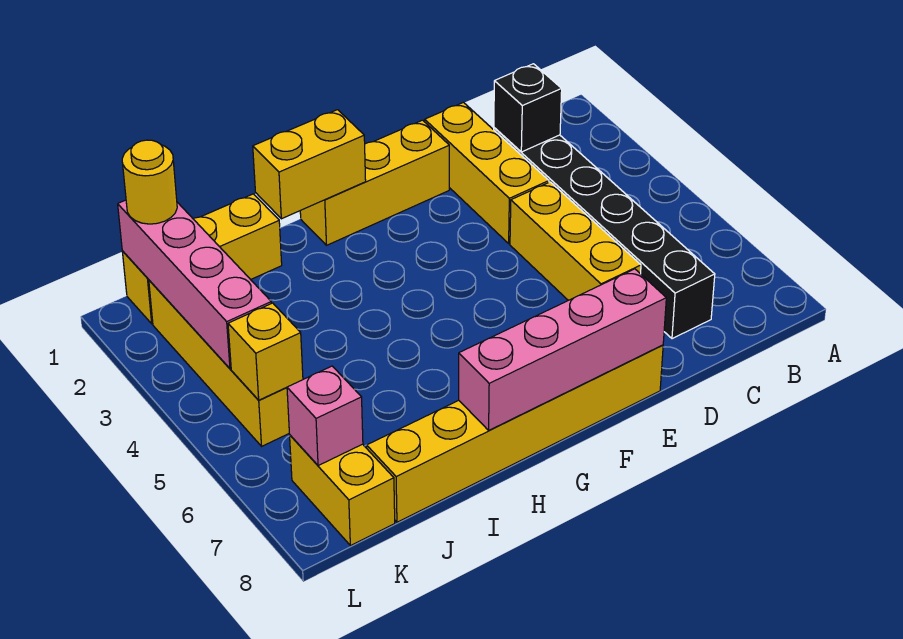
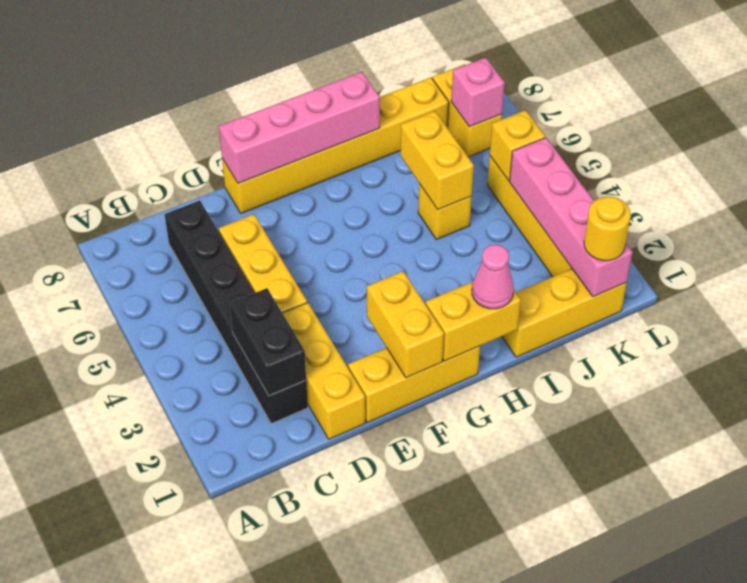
black brick C2 level 2 -> black brick C2:C3 level 2
none -> yellow brick F1:F2 level 2
none -> pink cone H1 level 3
none -> yellow brick I5 level 1
none -> yellow brick I5:I6 level 2

